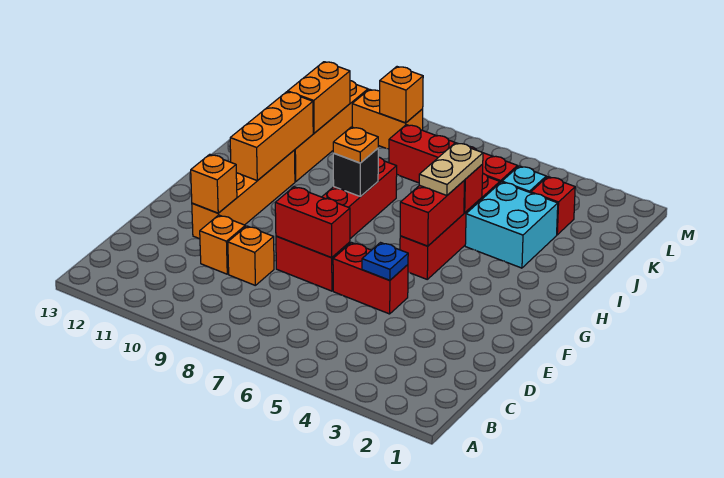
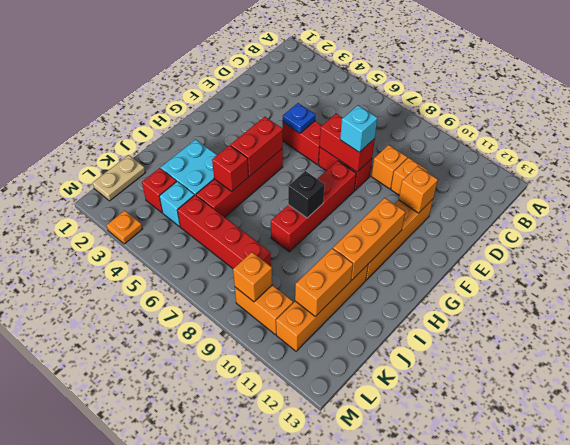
none -> cyan brick E8 level 3
tan plate H5:I5 level 3 -> tan plate K1:L1 level 1
orange plate H8 level 3 -> orange plate M3 level 1

